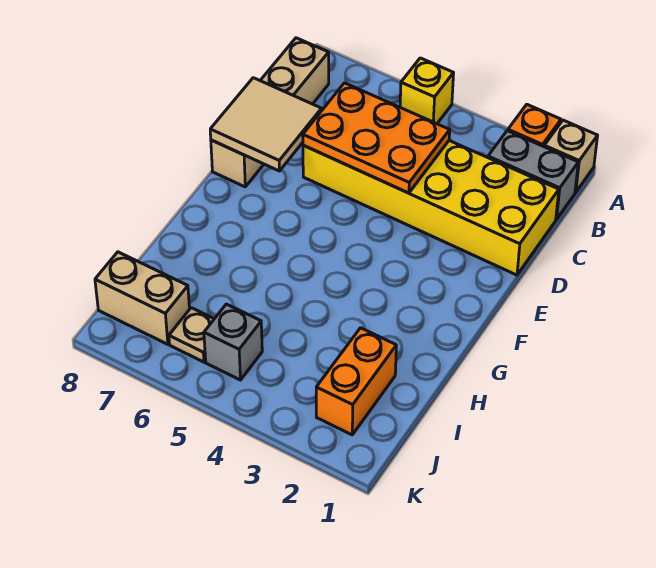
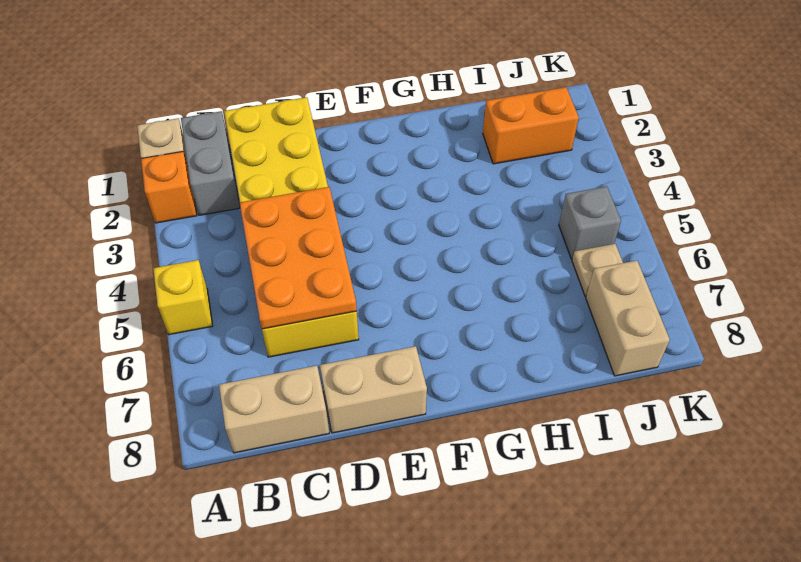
tan tile D7:E8 level 2 -> none

